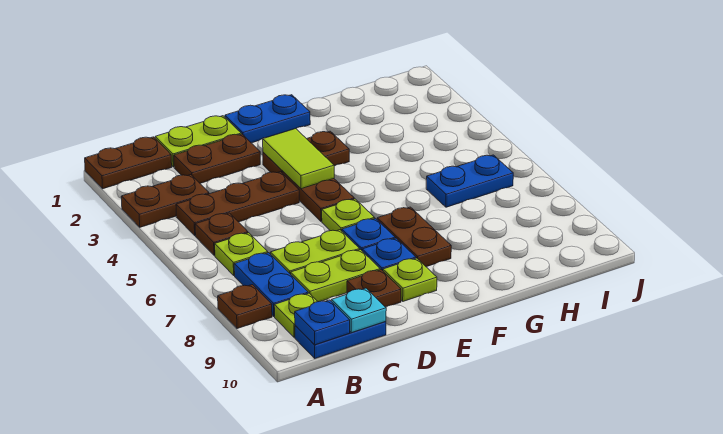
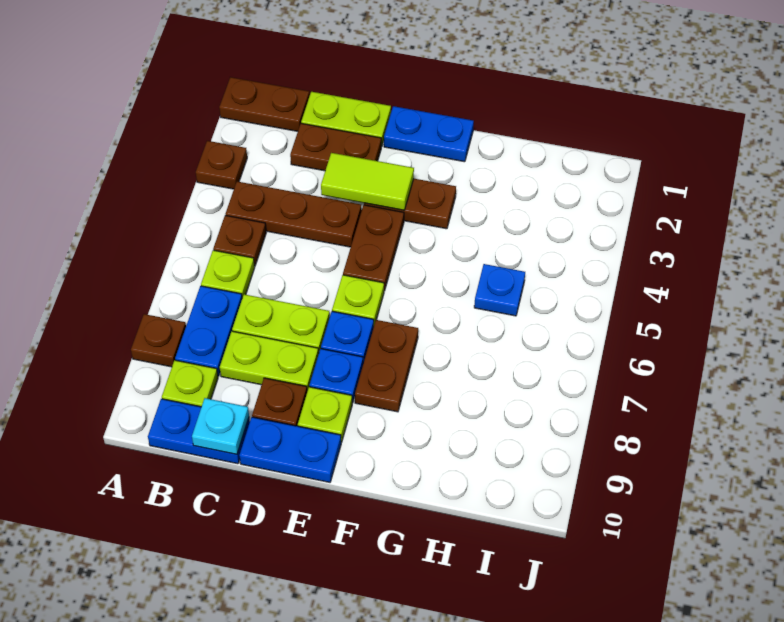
brown plate A3:B3 level 1 -> brown plate A3 level 1
blue plate B10 level 2 -> blue plate H5 level 1
lime tile E3:E4 level 2 -> lime tile D3:E3 level 2
blue plate H6:I6 level 1 -> blue plate D10:E10 level 1

